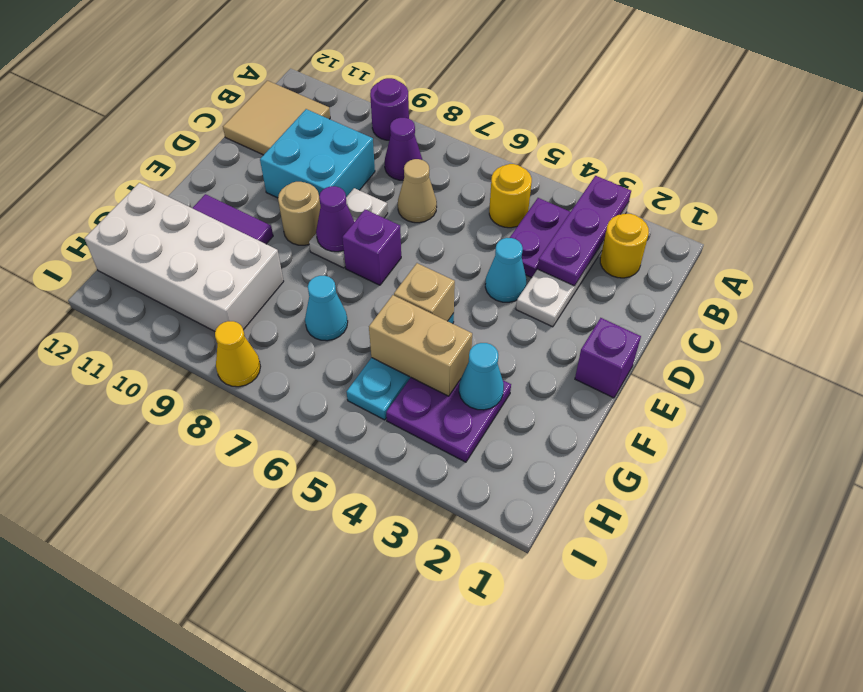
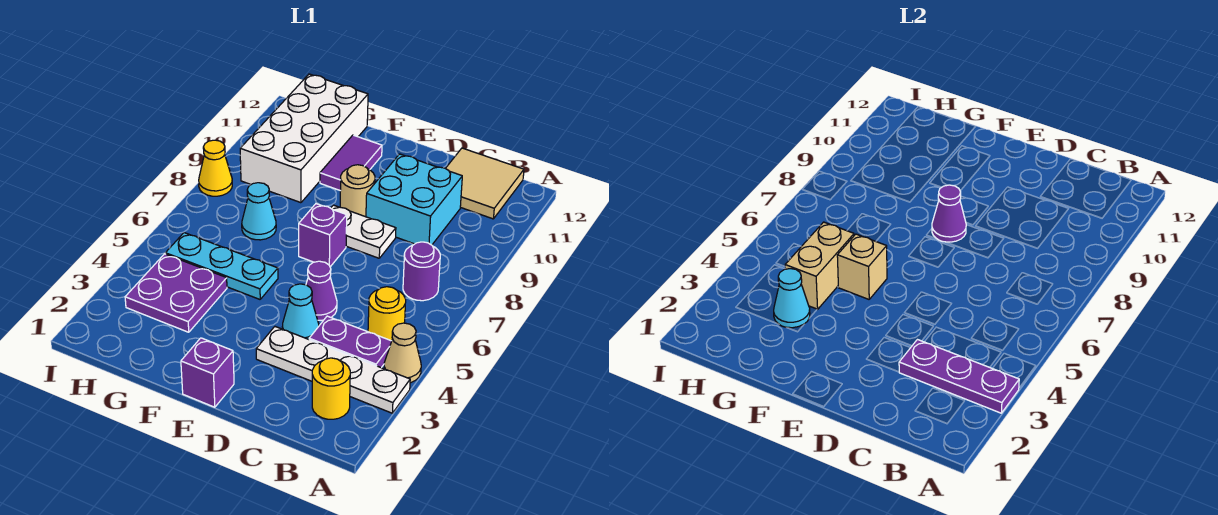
purple round brick A9 level 1 -> purple round brick B7 level 1
purple cone B8 level 1 -> purple cone D5 level 1
tan cone C7 level 1 -> tan cone A4 level 1

